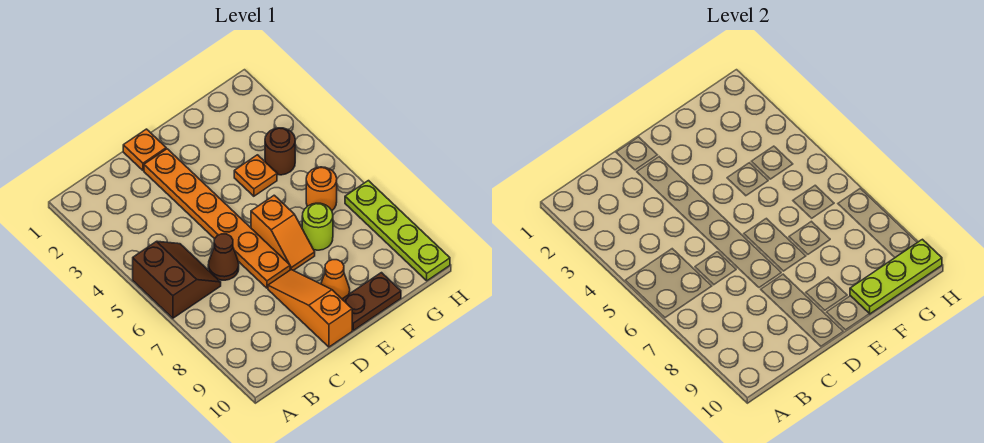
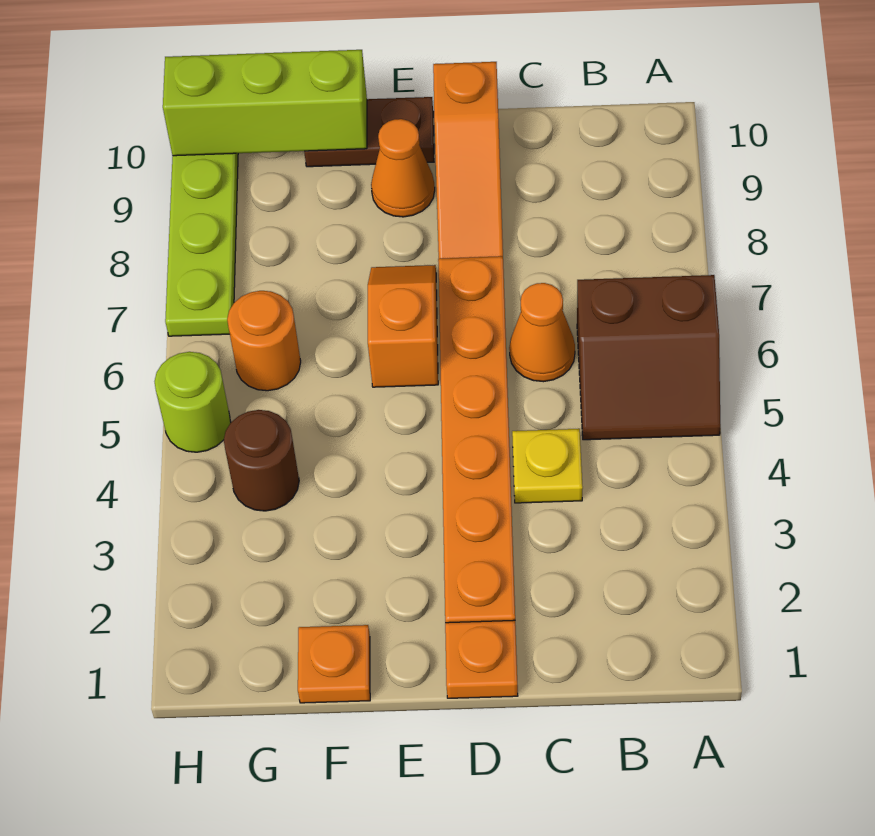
brown slope A5:B6 level 1 top A -> brown slope A5:B6 level 1 top 6
none -> yellow plate C4 level 1
brown cone C6 level 1 -> orange cone C6 level 1
orange plate F4 level 1 -> orange plate F1 level 1
lime round brick F7 level 1 -> lime round brick H5 level 1
lime plate F10:H10 level 2 -> lime brick F10:H10 level 2

